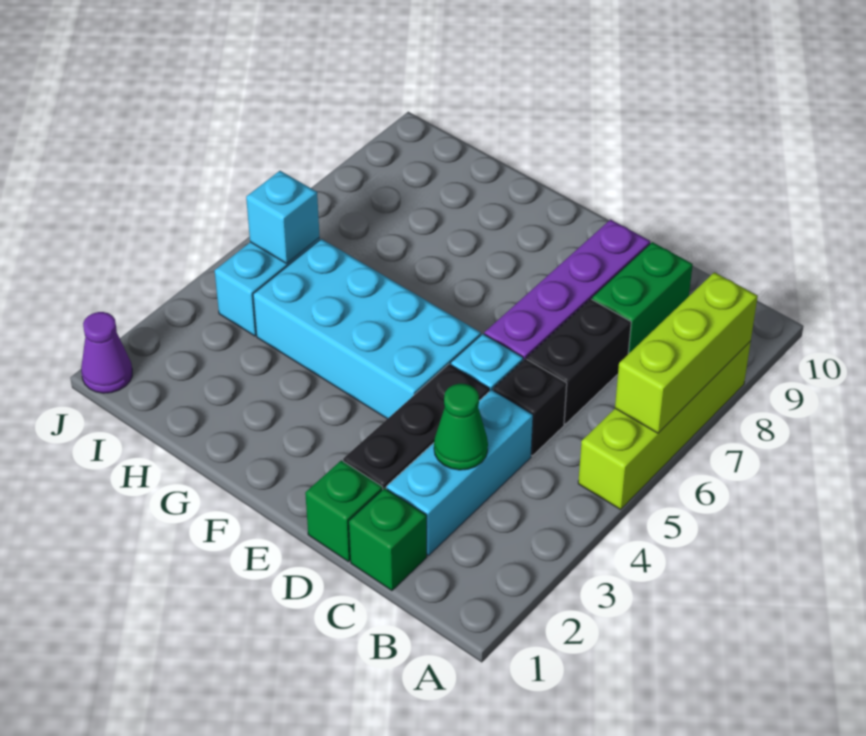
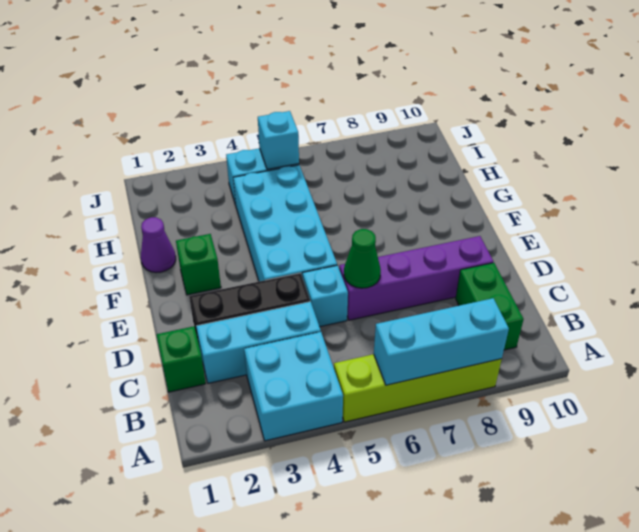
none -> cyan brick A3:B4 level 1
lime brick A6:A8 level 2 -> cyan brick A6:A8 level 2
green cone C3 level 2 -> green cone D6 level 2
black brick C5 level 1 -> none
black brick C6:C7 level 1 -> none
green brick C8:C9 level 1 -> green brick B9:C9 level 1
green brick D1 level 1 -> green brick F2 level 1
purple cone J1 level 1 -> purple cone G1 level 1

